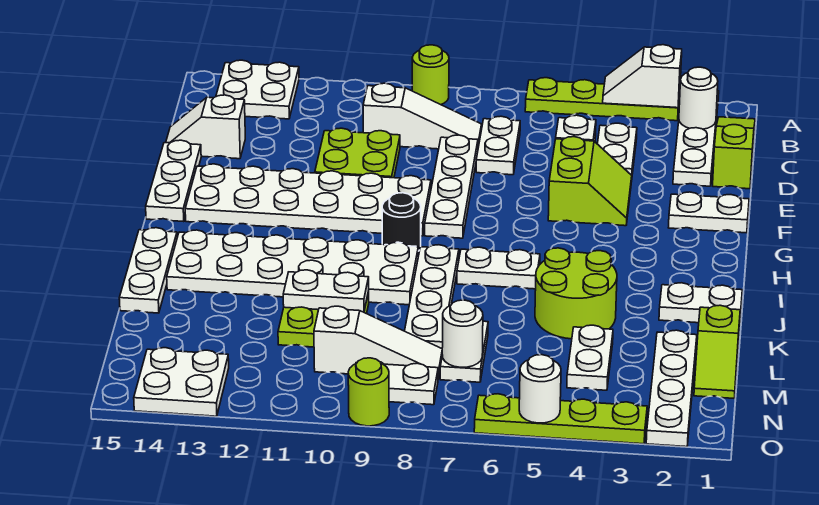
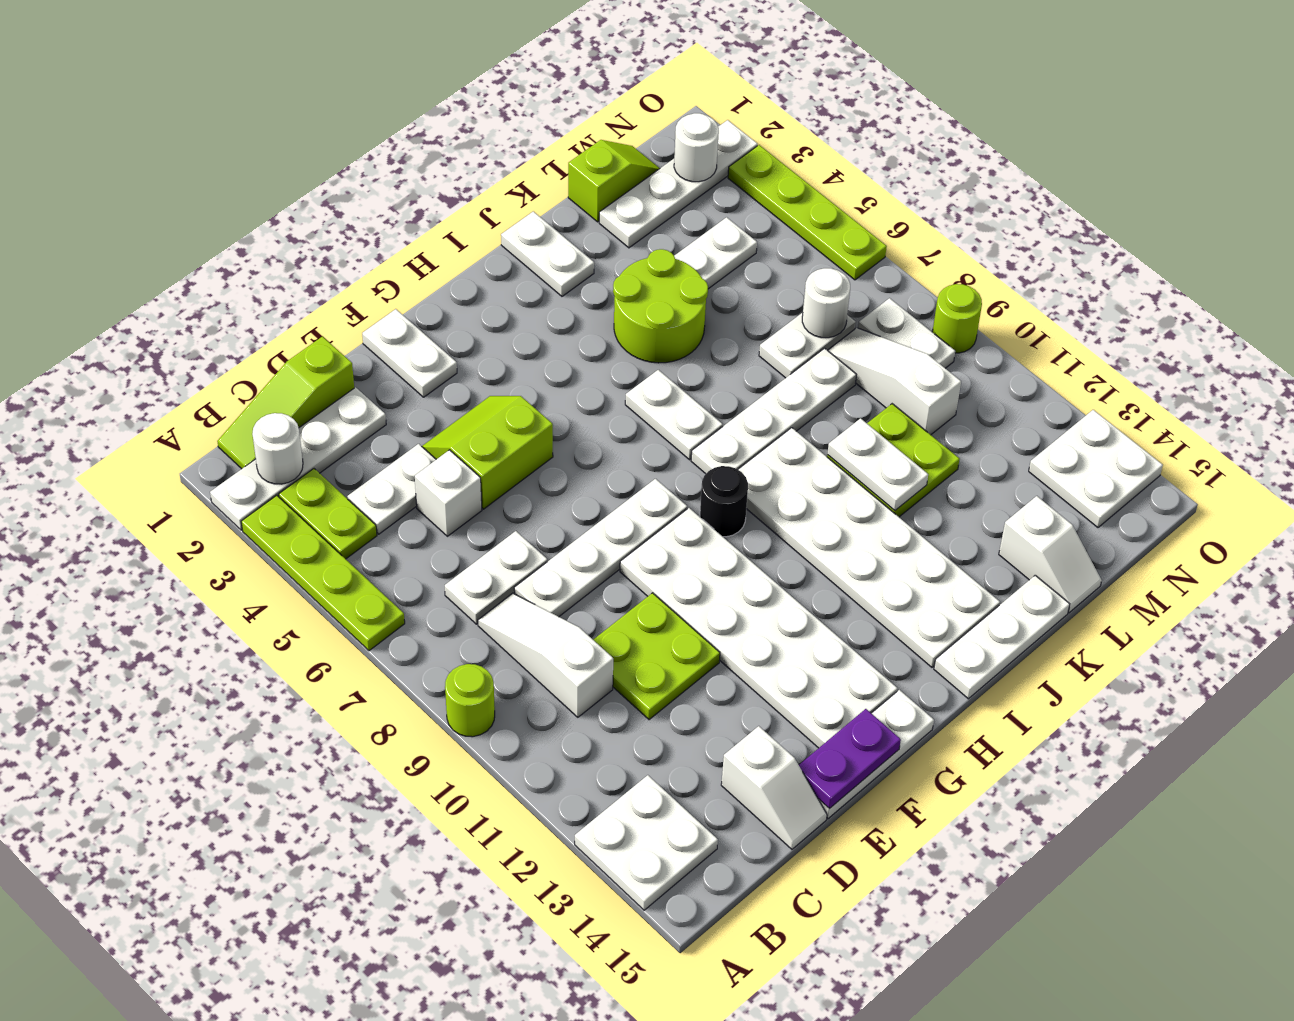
white slope A3:A4 level 2 top 3 -> white slope L14:L15 level 1 top 14
none -> lime plate B3:B4 level 1
none -> purple plate E15:F15 level 2
white round brick O5 level 2 -> white round brick N2 level 2

